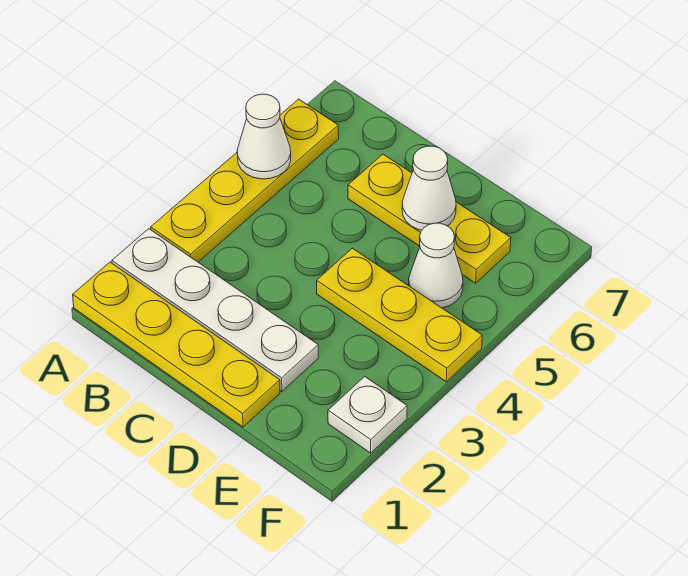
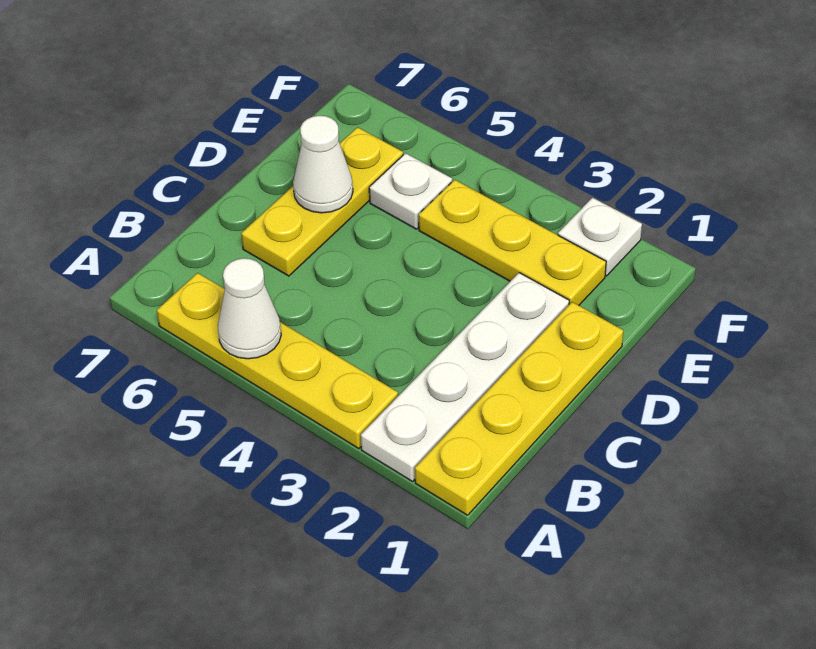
yellow plate D4:F4 level 1 -> yellow plate E2:E4 level 1
white cone E5 level 1 -> white plate E5 level 1

